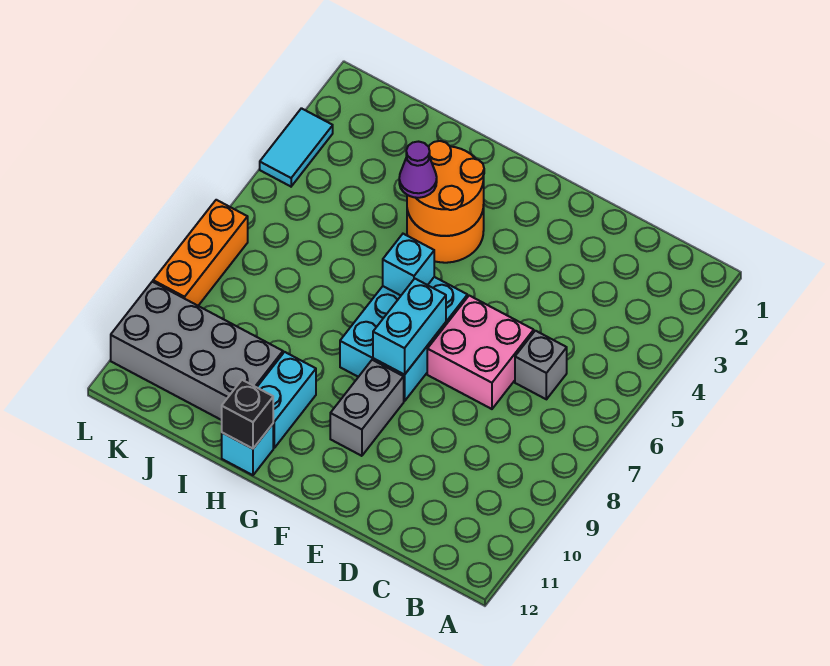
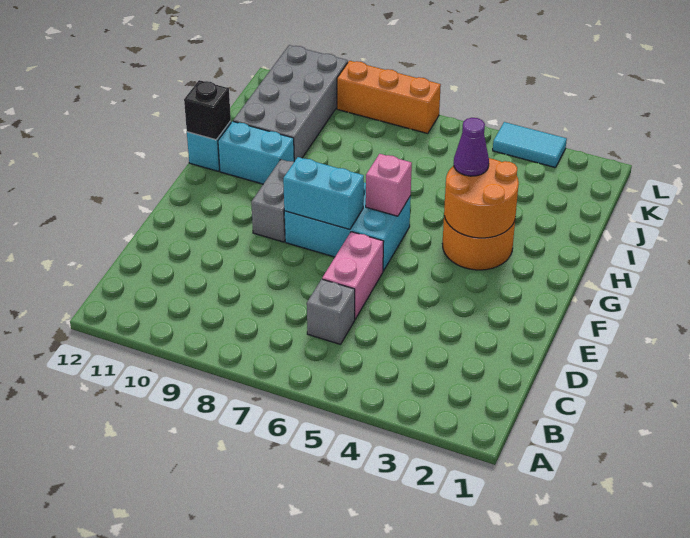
pink brick D6:E7 level 1 -> pink brick D6:E6 level 1
grey brick F9:F10 level 1 -> grey brick F9:G9 level 1
cyan brick G6 level 2 -> pink brick G6 level 2

